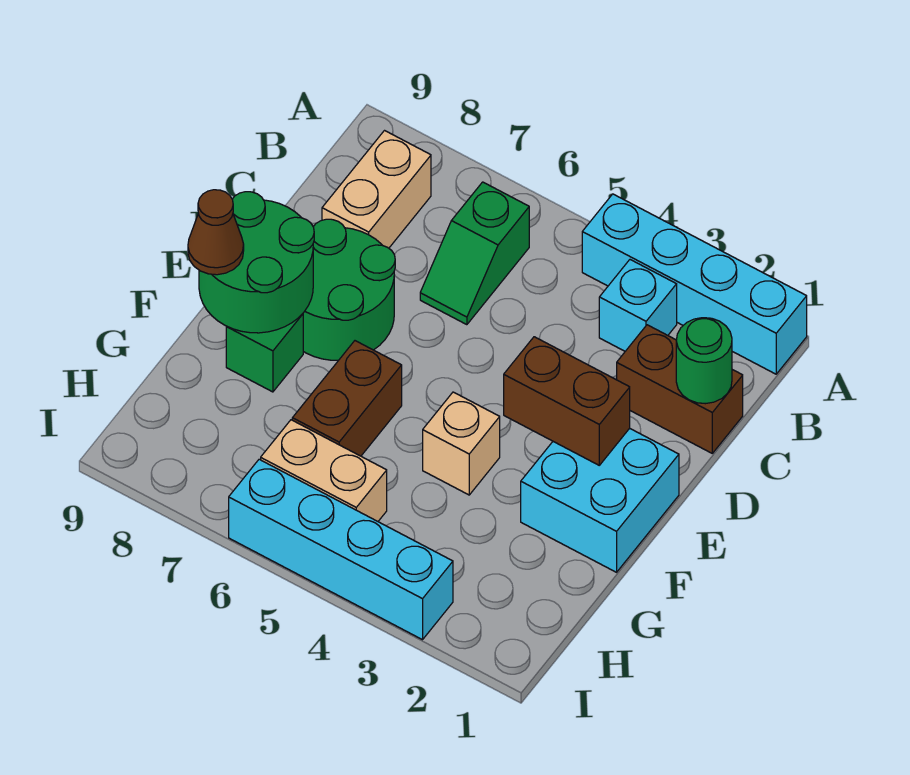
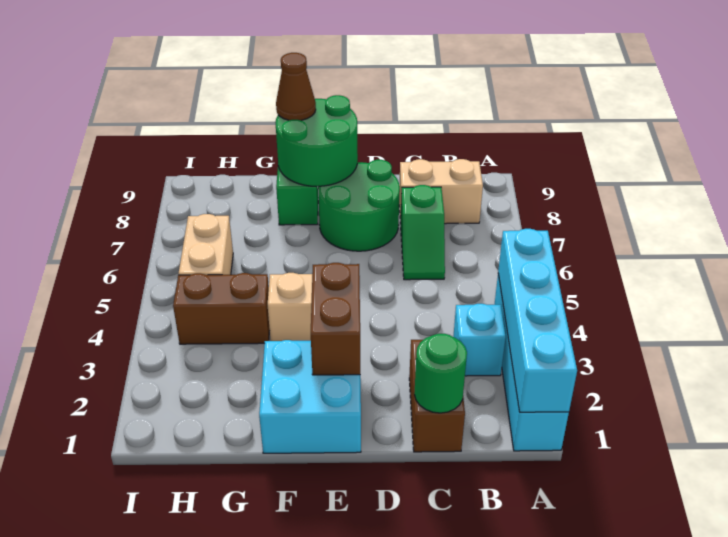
green slope B6:C6 level 1 top B -> green slope C6:C7 level 1 top 7
brown brick F6:G6 level 1 -> brown brick G4:H4 level 1
cyan brick I3:I6 level 1 -> cyan brick A1:A4 level 2

